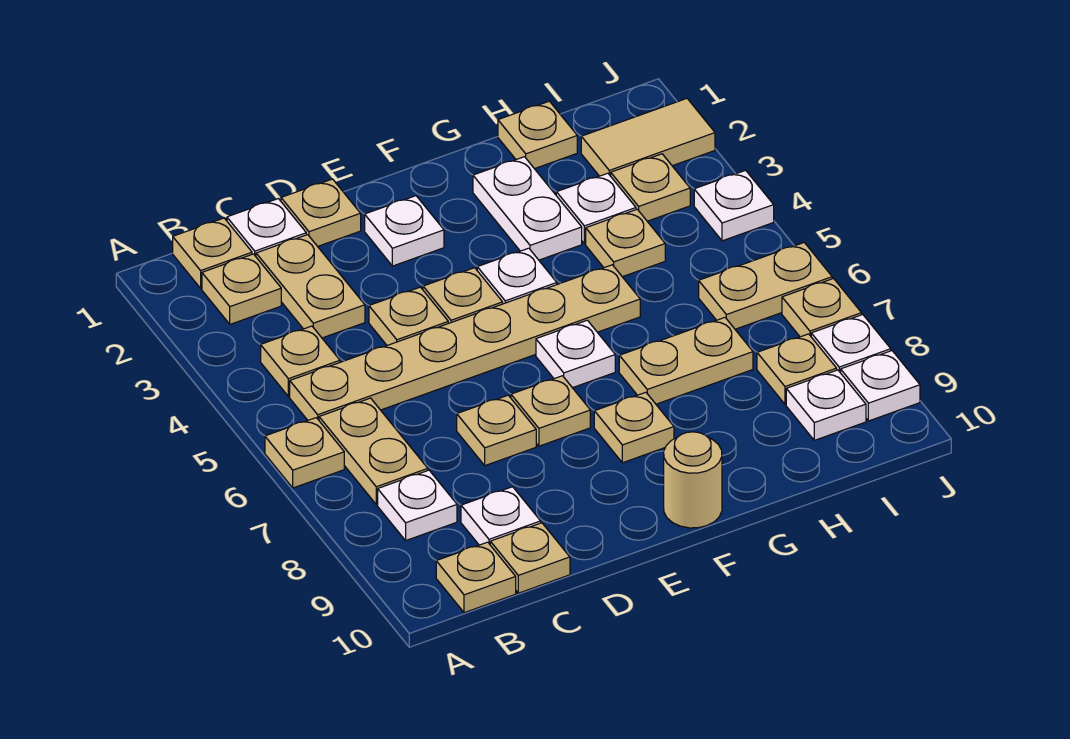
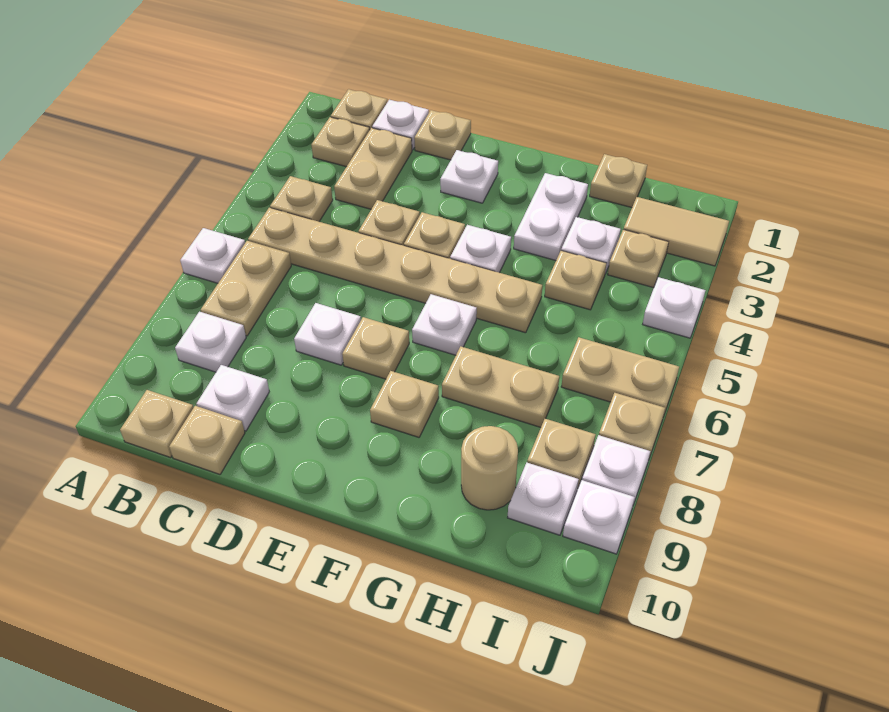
tan plate A6 level 1 -> white plate A6 level 1
tan plate D7 level 1 -> white plate D7 level 1
tan round brick F10 level 1 -> tan round brick H9 level 1

